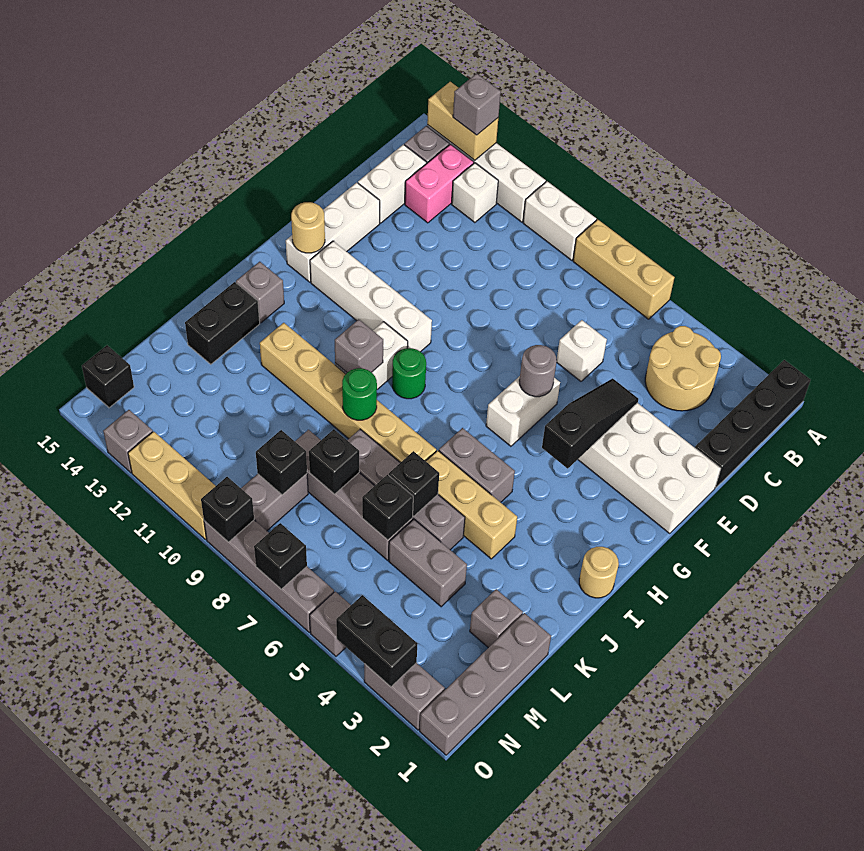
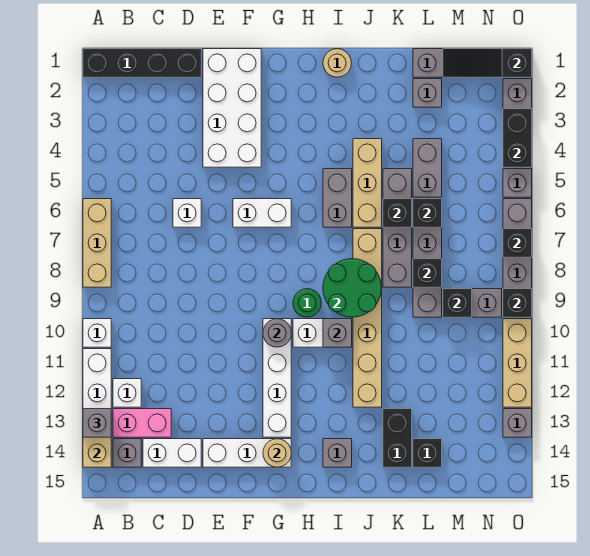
white brick A9:A10 level 1 -> white brick A10 level 1
tan round brick B3:C4 level 1 -> none
black slope E4:G4 level 2 top G -> black slope M1:O1 level 2 top O
grey round brick F6 level 2 -> grey round brick G10 level 2
green round brick J9 level 2 -> green round brick I8:J9 level 2
black brick J14:K14 level 1 -> black brick K13:K14 level 1
black brick N15 level 1 -> black brick L14 level 1

